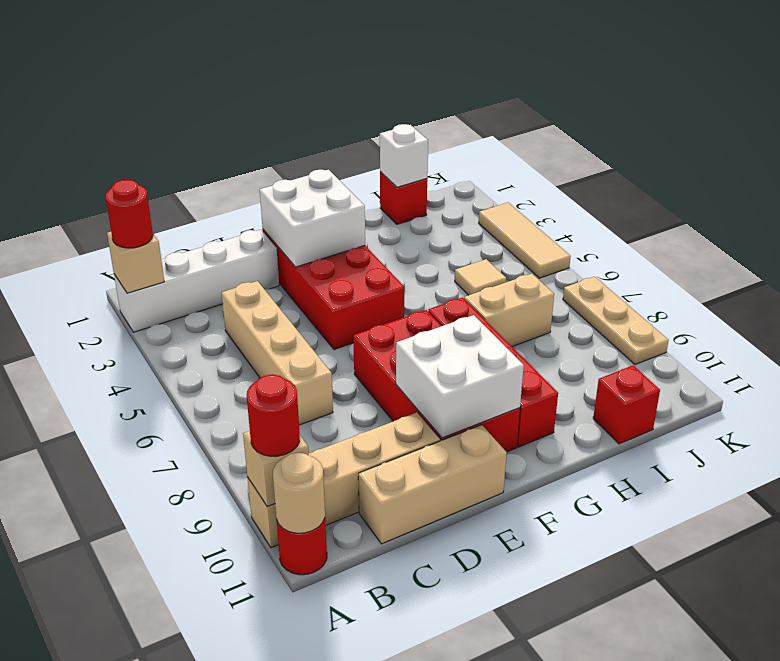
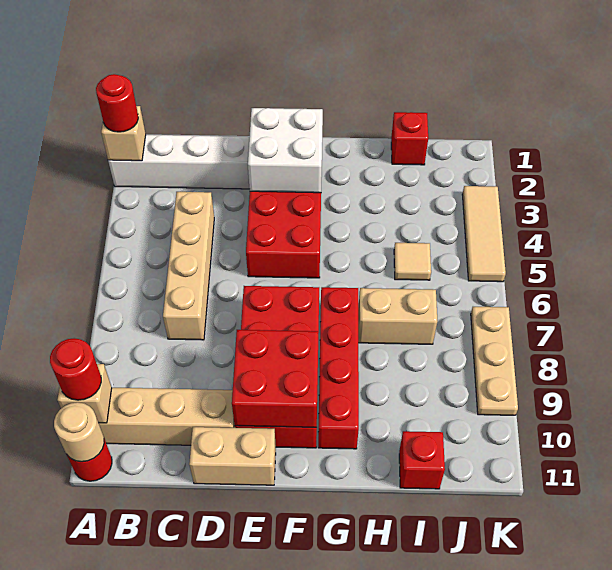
tan brick C11:E11 level 1 -> tan brick D11:E11 level 1
white brick E9:F10 level 2 -> red brick E9:F10 level 2
white brick I1 level 2 -> none

